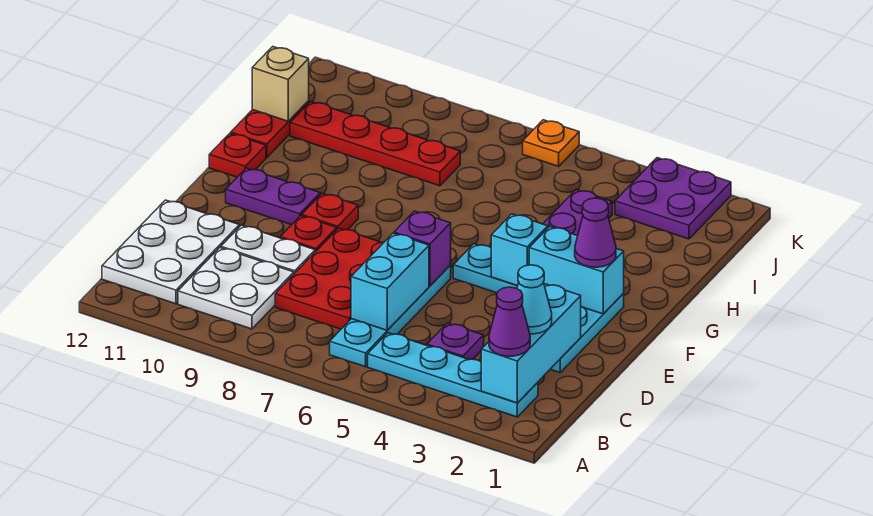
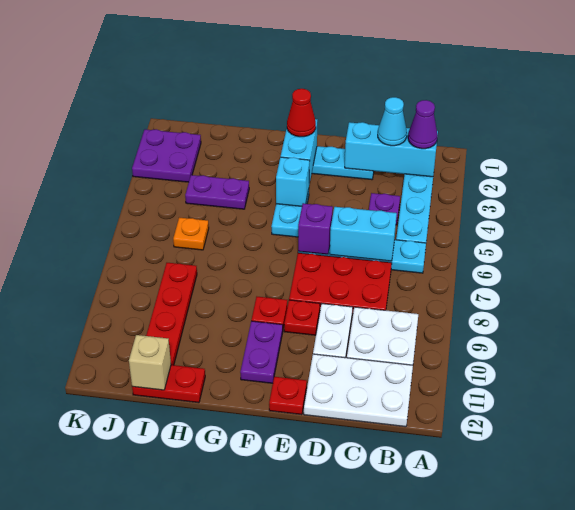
purple cone F2 level 3 -> red cone F2 level 3
red plate G12 level 1 -> red plate E12 level 1
orange plate K6 level 1 -> orange plate I6 level 1

